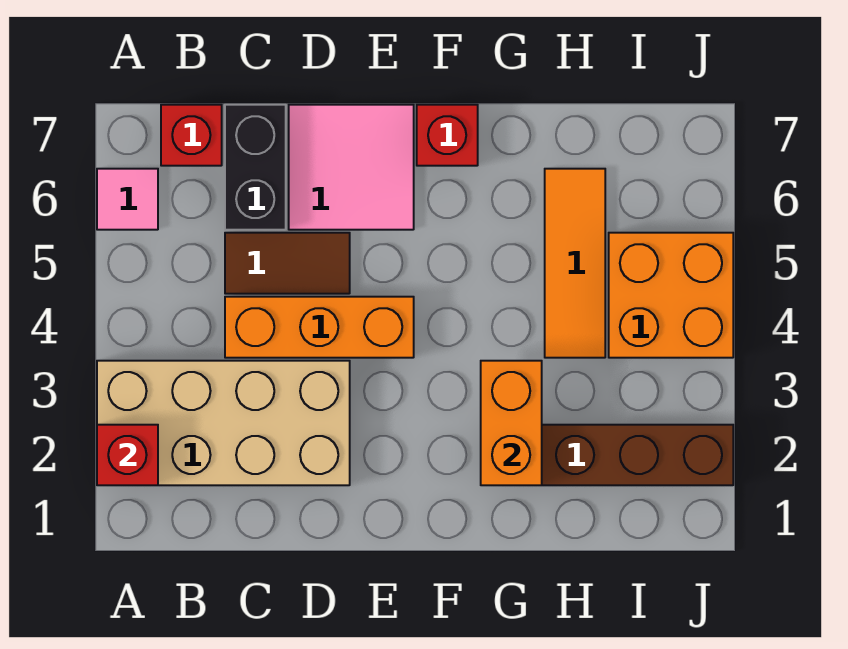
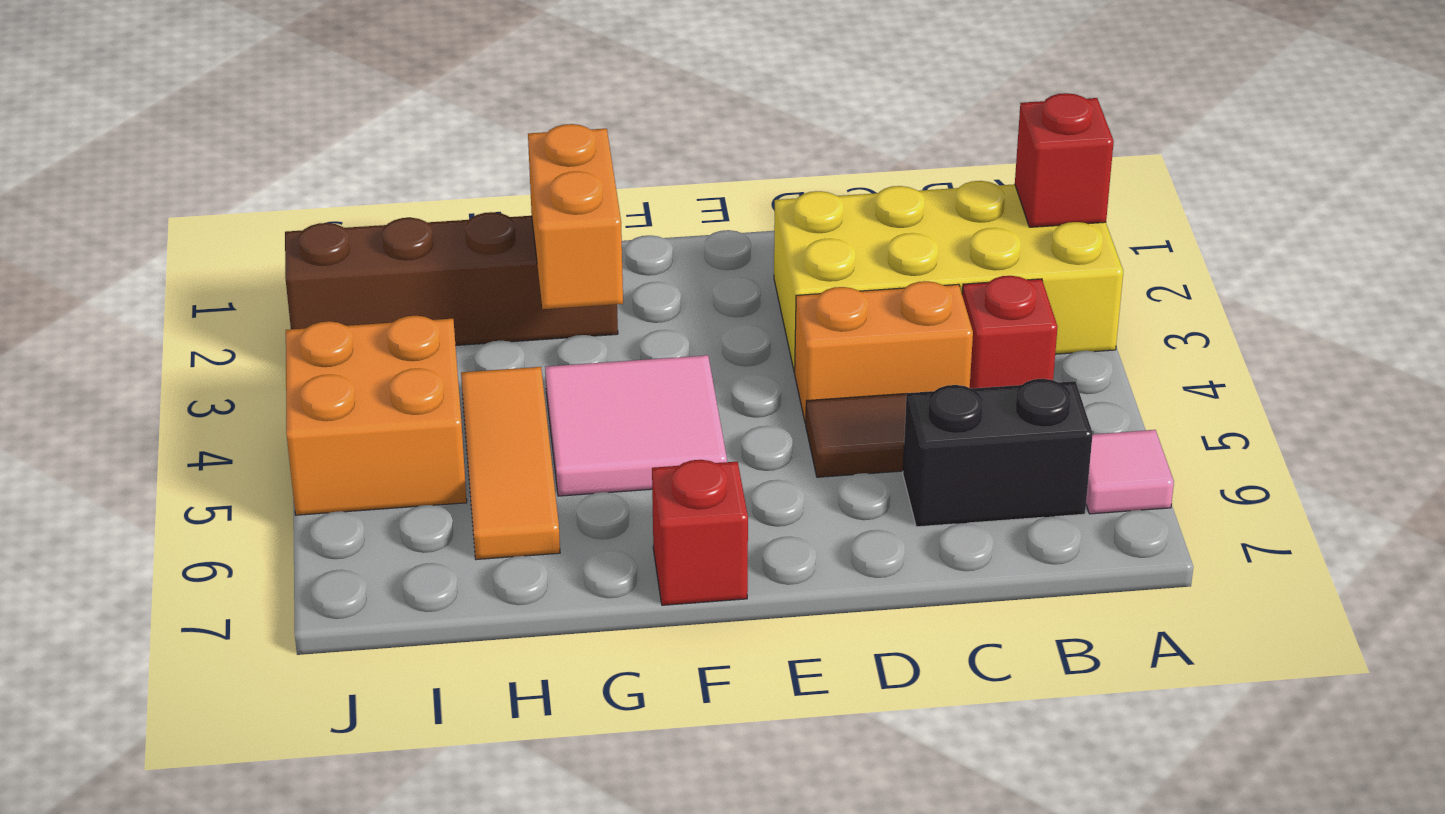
tan brick A2:D3 level 1 -> yellow brick A2:D3 level 1
red brick B7 level 1 -> red brick B4 level 1
orange brick C4:E4 level 1 -> orange brick C4:D4 level 1
black brick C6:C7 level 1 -> black brick B6:C6 level 1
pink tile D6:E7 level 1 -> pink tile F4:G5 level 1

